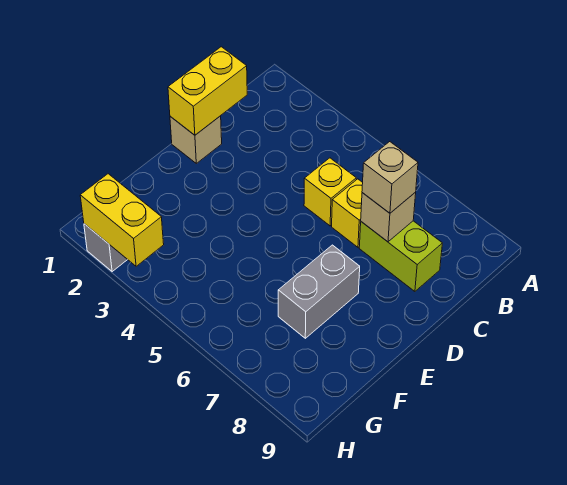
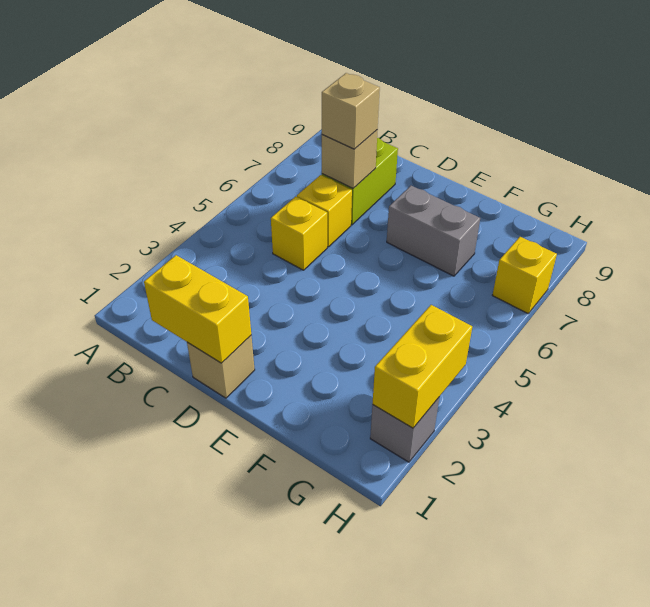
none -> yellow brick H7 level 1

